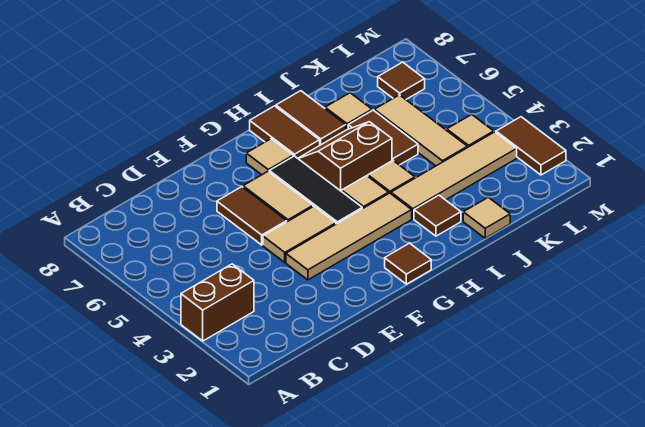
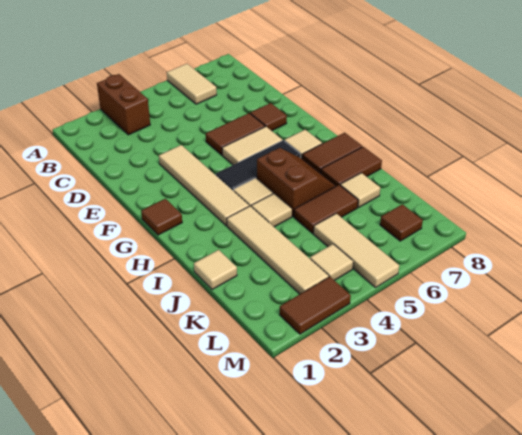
tan tile E4:F4 level 1 -> tan tile A6:B6 level 1
brown tile I2 level 1 -> brown tile E7 level 1
tan tile K4:K6 level 1 -> tan tile K5:M5 level 1

